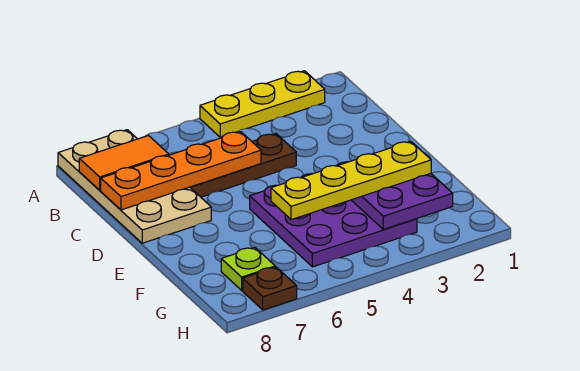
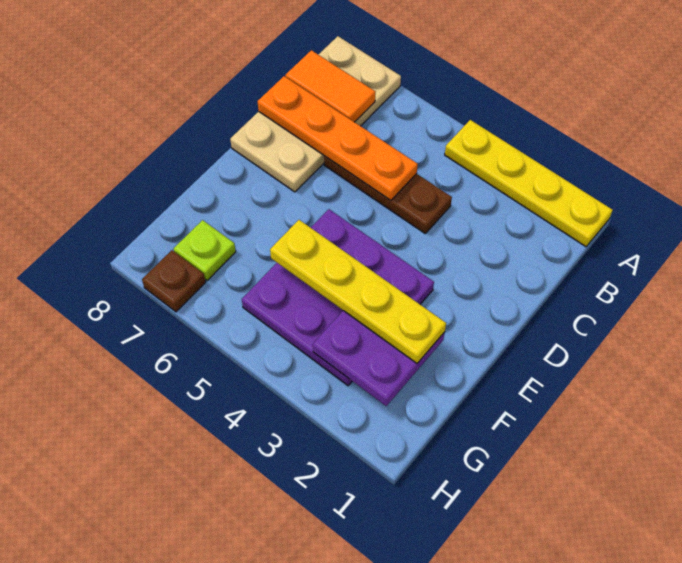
yellow plate A2:A4 level 1 -> yellow plate A1:A4 level 1

